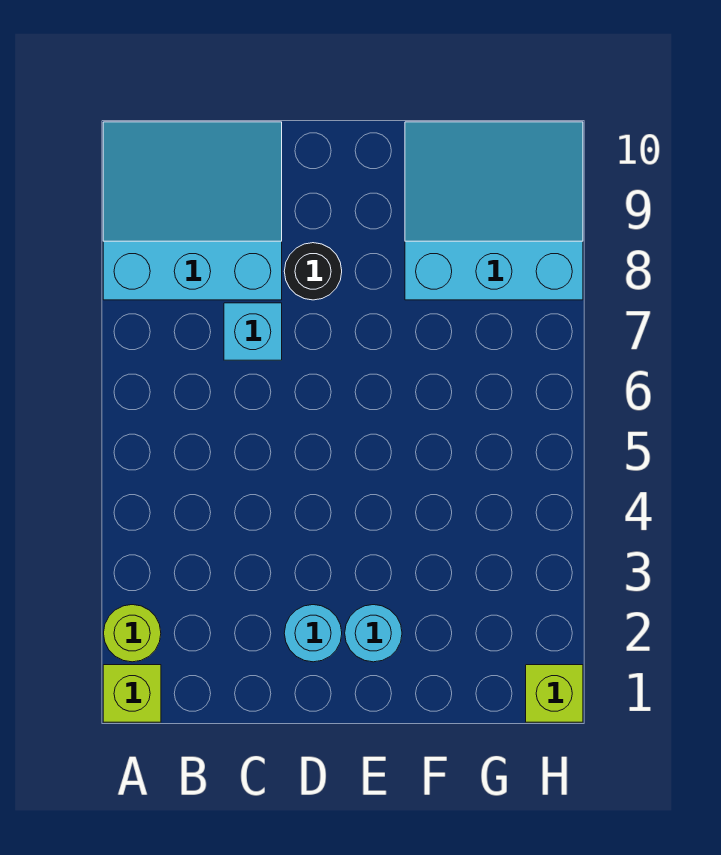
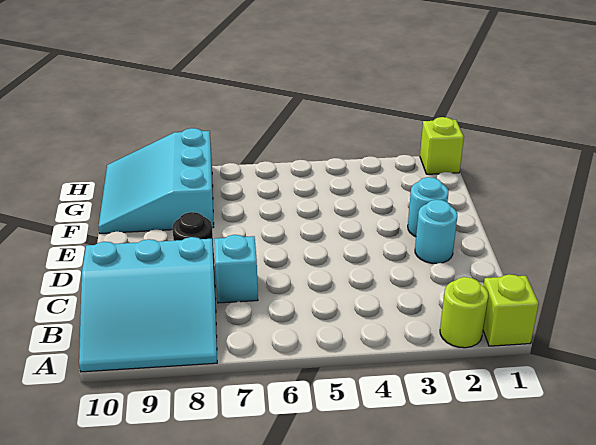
cyan slope A8:C10 level 1 top 8 -> cyan slope A8:C10 level 1 top C

